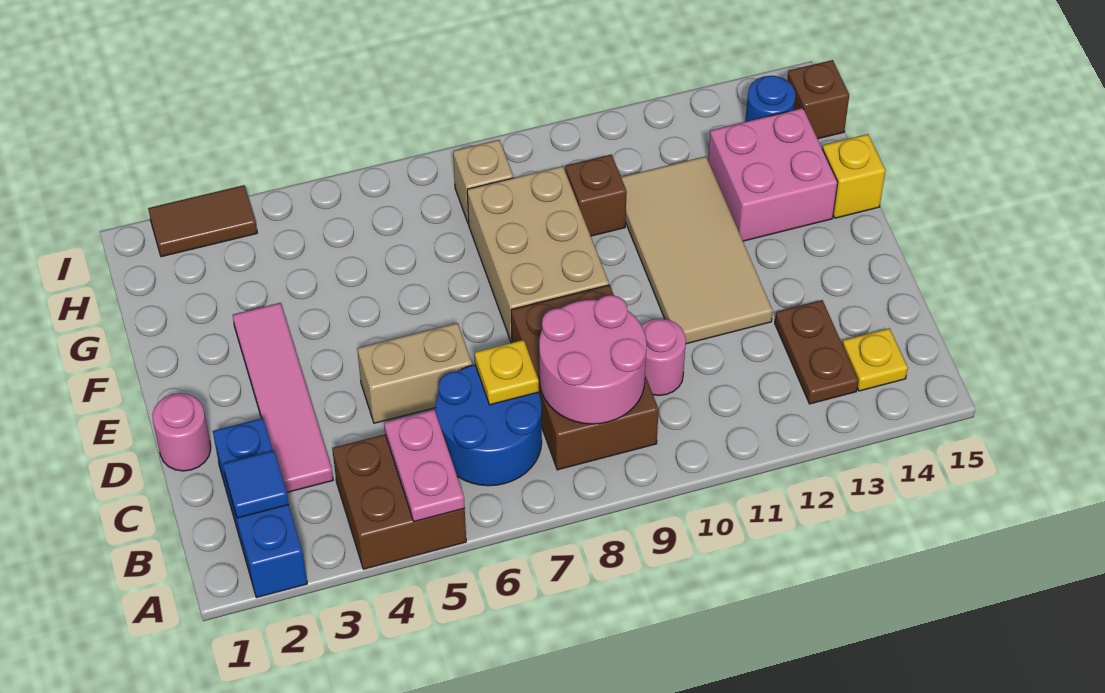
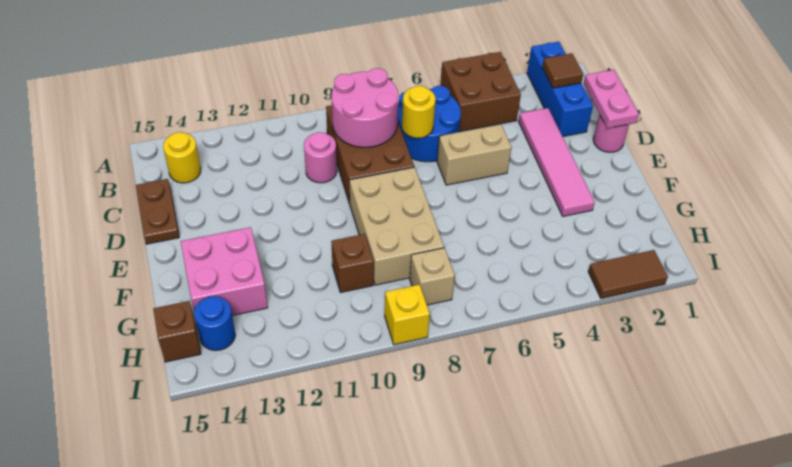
pink plate A5:B5 level 2 -> pink plate C1:D1 level 2
blue tile B2 level 2 -> brown tile B2 level 2
brown plate B13:C13 level 1 -> brown plate C15:D15 level 1
yellow plate B14 level 1 -> yellow round brick B14 level 1
yellow plate C7 level 2 -> yellow round brick C7 level 2
tan tile D11:G12 level 1 -> none
yellow brick F15 level 1 -> yellow brick I9 level 1

